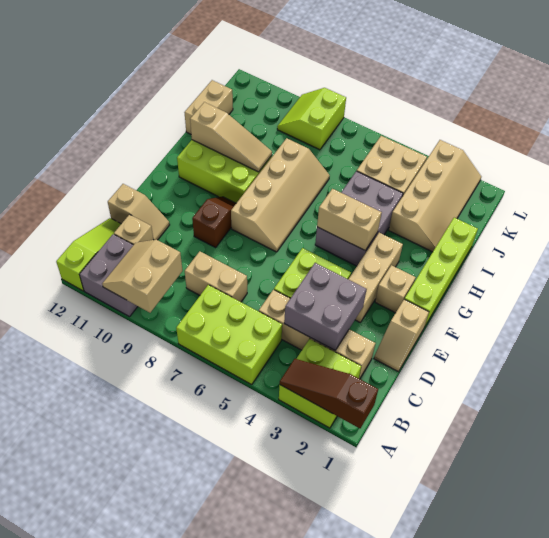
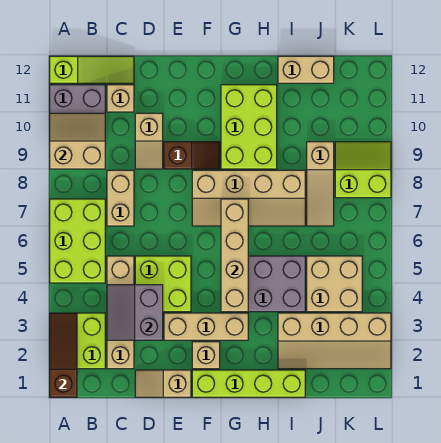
grey brick C3:D4 level 2 -> grey slope C3:D4 level 2 top D
tan slope D11:D12 level 1 top 12 -> tan slope D9:D10 level 1 top 10
tan brick G4:G5 level 2 -> tan brick G4:G7 level 2
tan slope H9:H11 level 2 top 11 -> tan slope J7:J9 level 1 top 9

